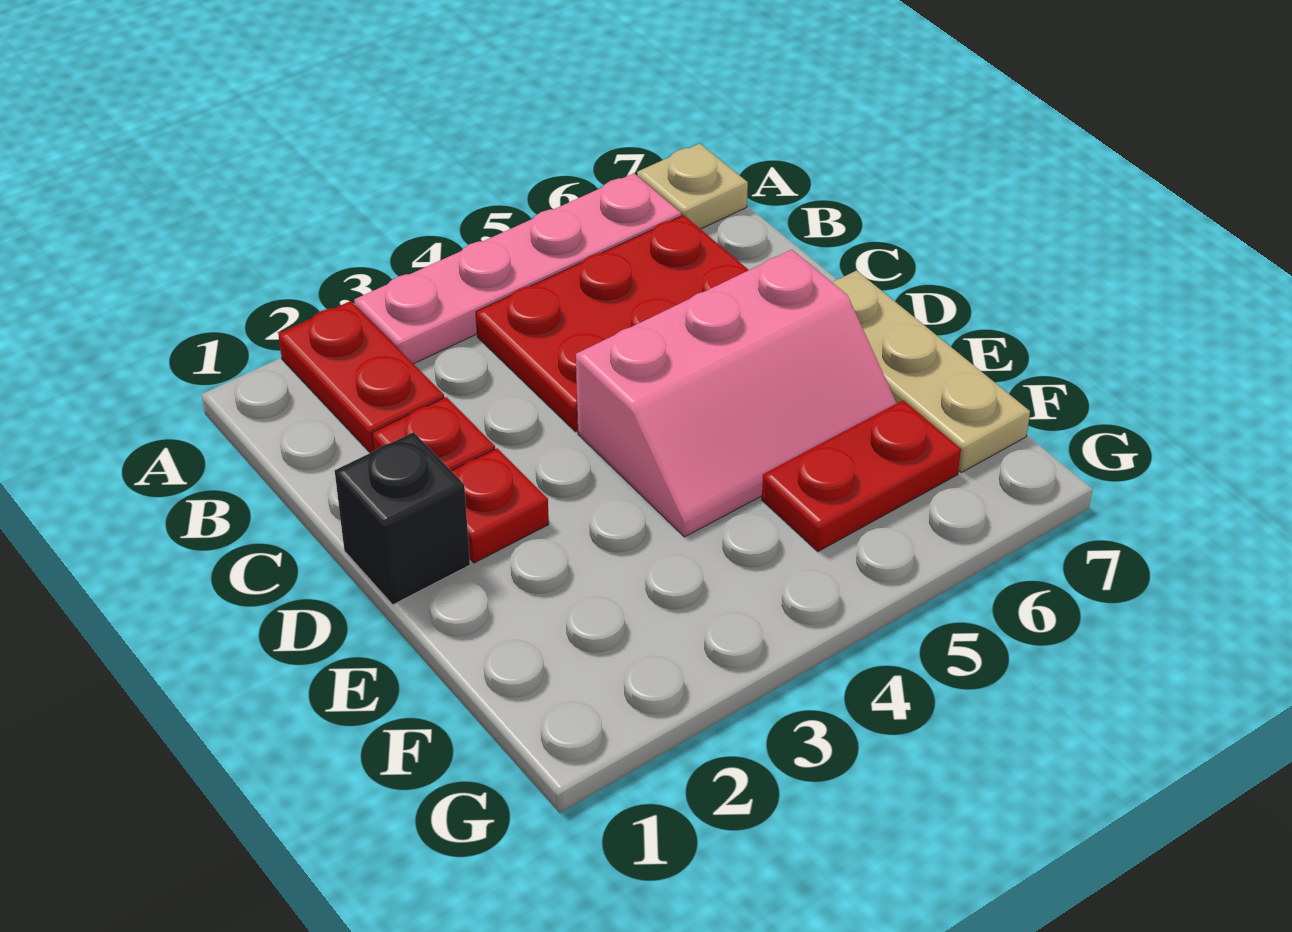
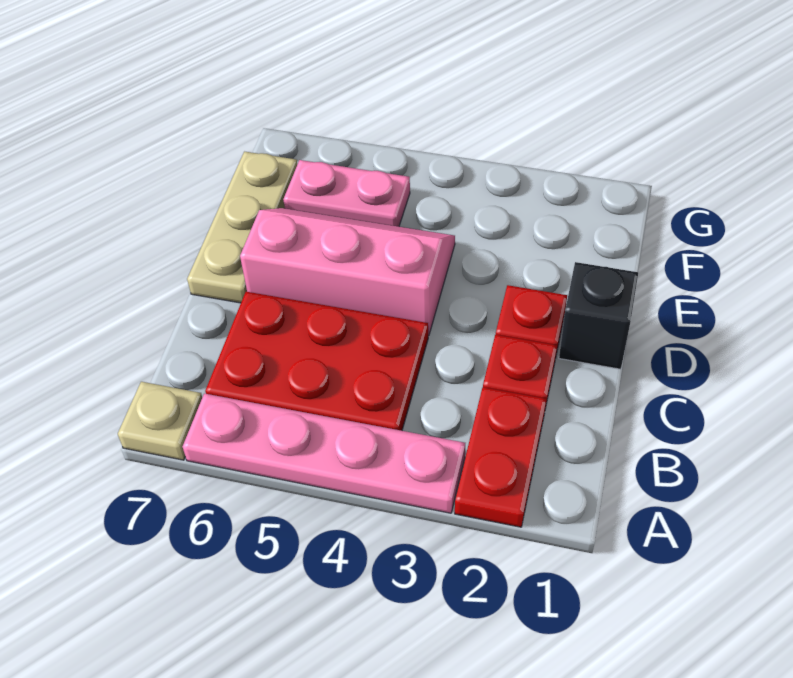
red plate F5:F6 level 1 -> pink plate F5:F6 level 1

